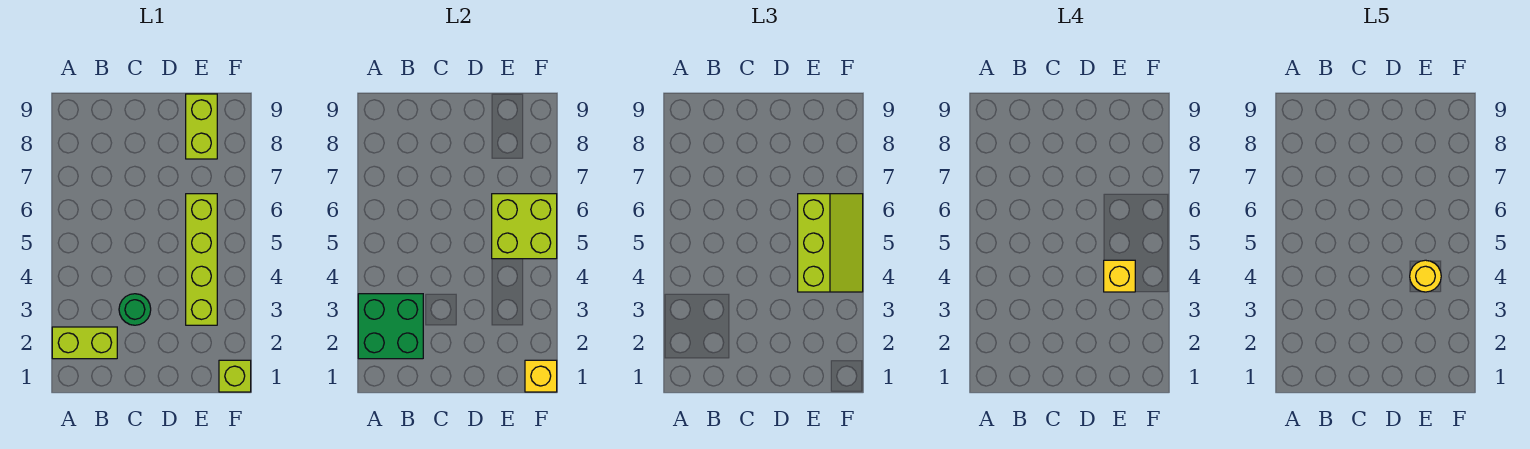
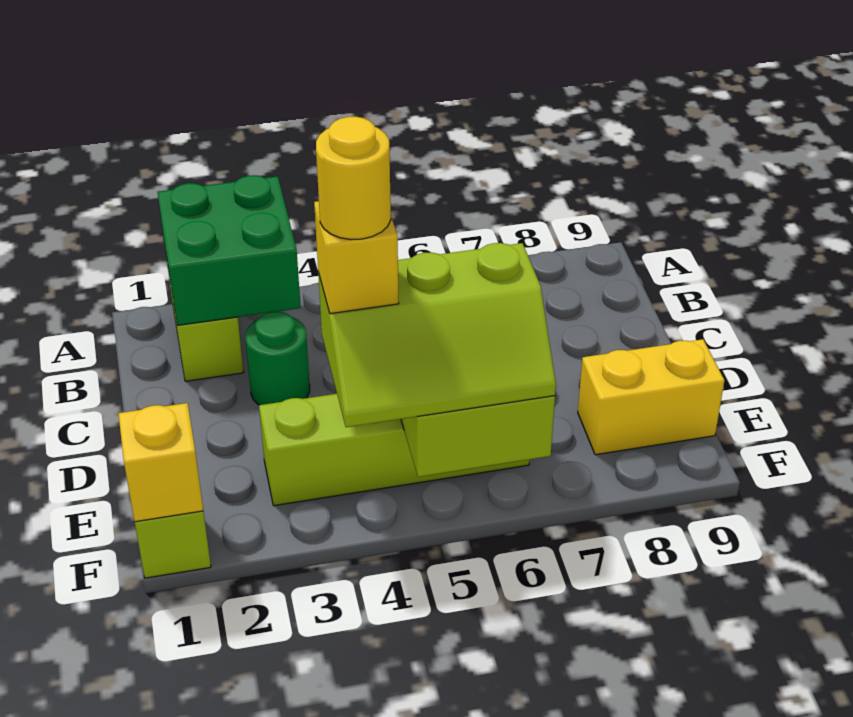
lime brick E8:E9 level 1 -> yellow brick E8:E9 level 1

